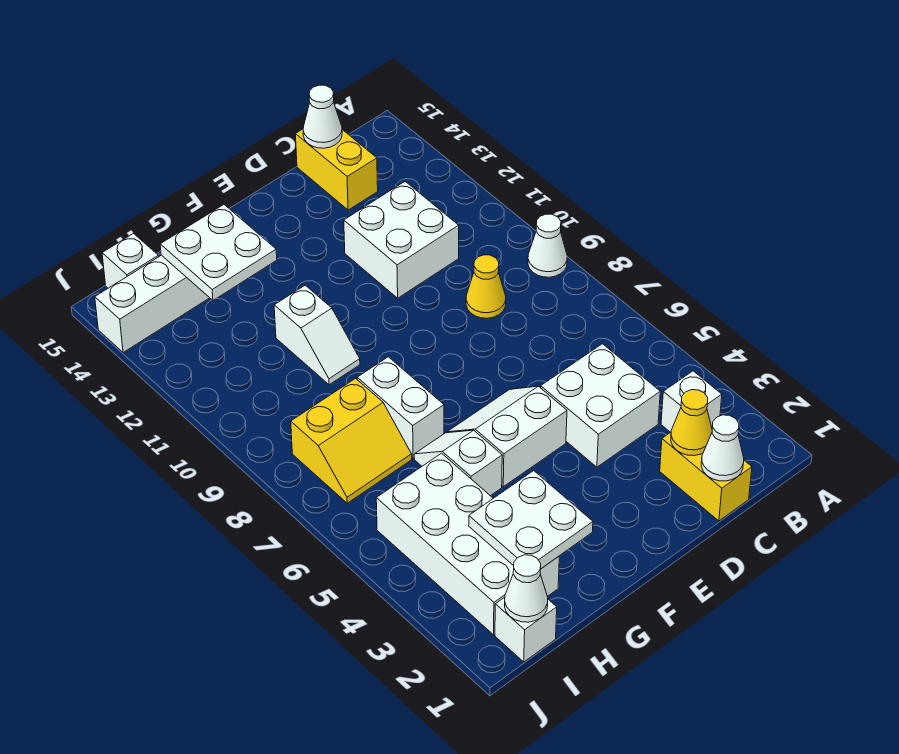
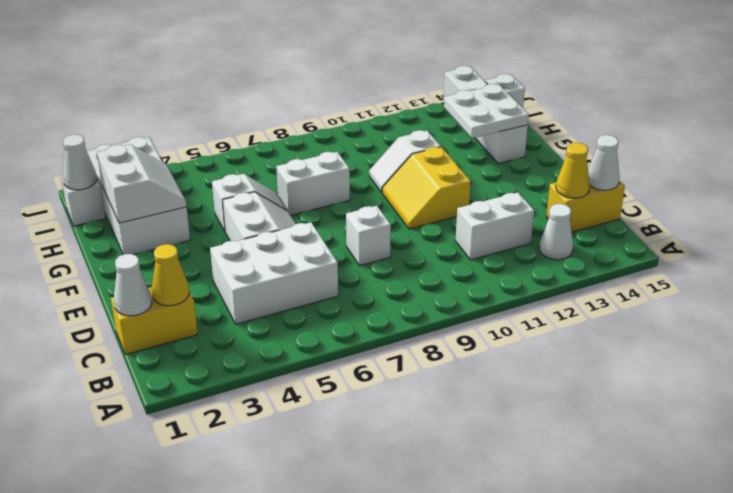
white cone A9 level 1 -> white cone B13 level 1
white brick B3 level 1 -> white brick D8 level 1
white brick C4:D5 level 1 -> white brick C4:D6 level 1
yellow cone C9 level 1 -> yellow cone C14 level 2
white brick C11:D12 level 1 -> white brick C11:C12 level 1
white plate G2:H3 level 2 -> white slope G2:H3 level 2 top 2
white brick H2:I5 level 1 -> white brick G2:J3 level 1
yellow slope H7:I8 level 1 top 8 -> yellow slope E10:F11 level 1 top 11

